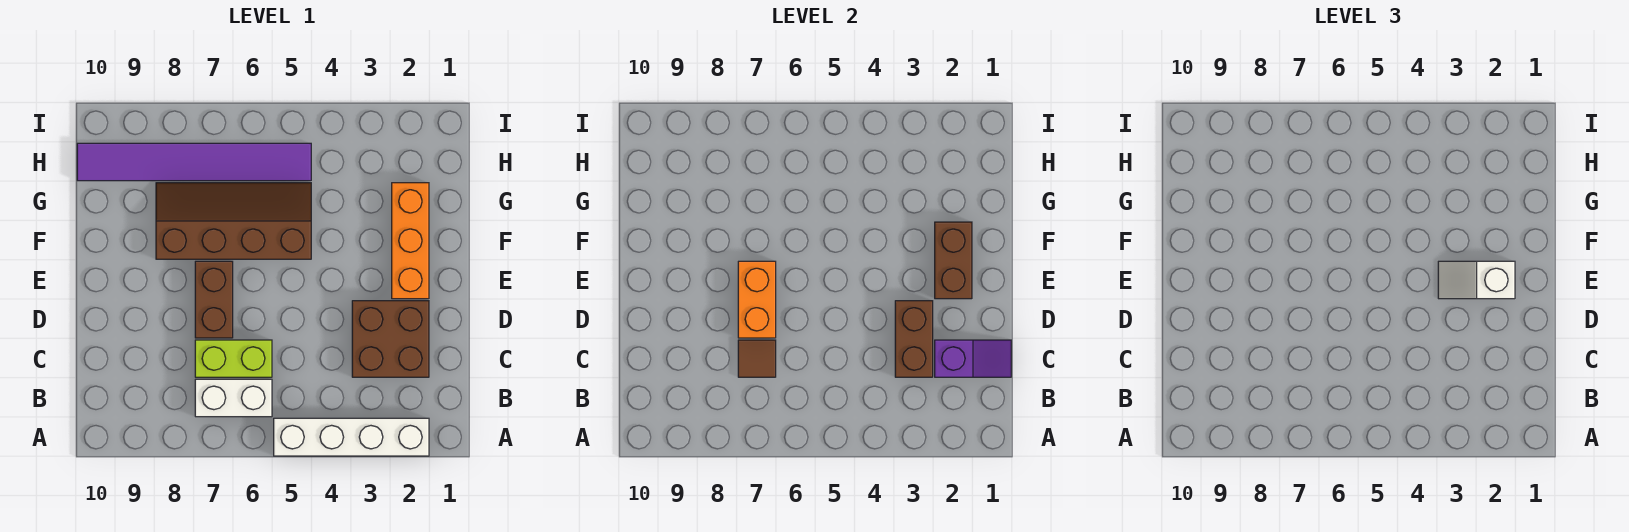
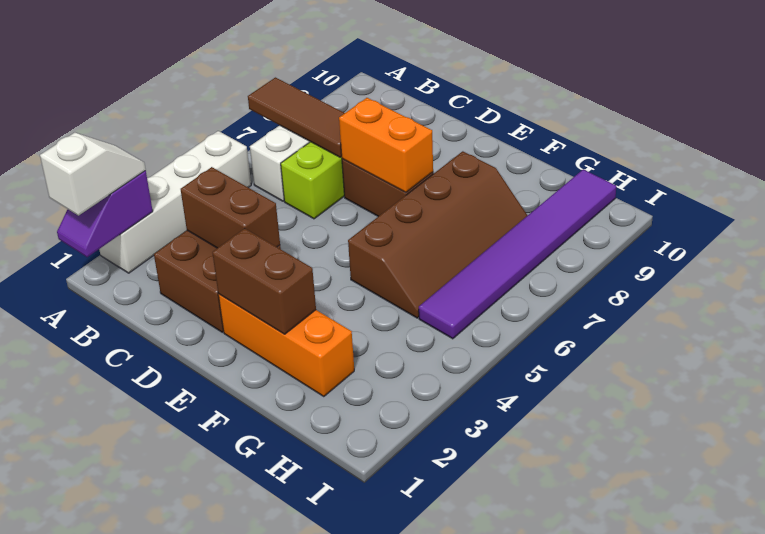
purple slope C1:C2 level 2 top 2 -> purple slope A1:A2 level 2 top 2
brown tile C7 level 2 -> brown tile A7:C7 level 2
white slope E2:E3 level 3 top 2 -> white slope A1:A2 level 3 top 1

